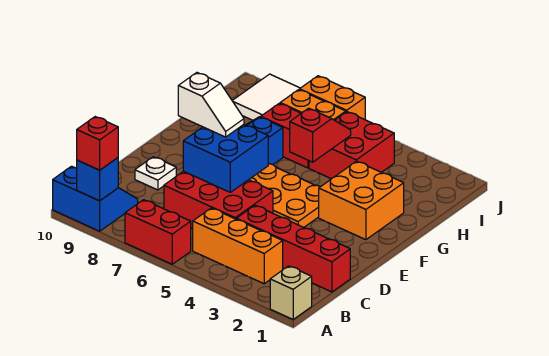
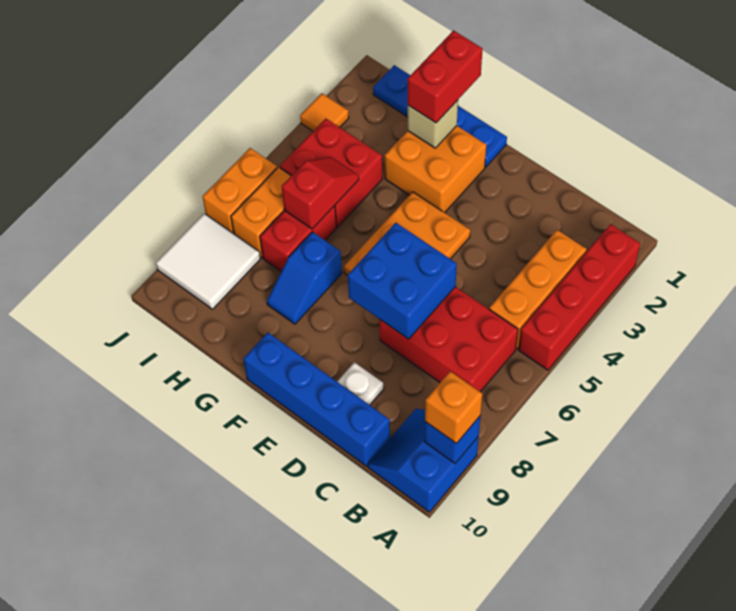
tan brick A1 level 1 -> tan brick G2 level 2
red brick A6:A7 level 1 -> red brick G1:G2 level 3
red brick A9 level 3 -> orange brick A9 level 3
red brick C1:C4 level 1 -> red brick A2:A5 level 1
red brick C5:D7 level 1 -> red brick B6:D7 level 1
none -> blue brick C10:F10 level 1
white slope E7:E8 level 3 top 8 -> none
none -> blue plate F1:I1 level 1
red slope G5:H5 level 2 top G -> red slope H5:H6 level 2 top 6
none -> orange tile J3 level 1

